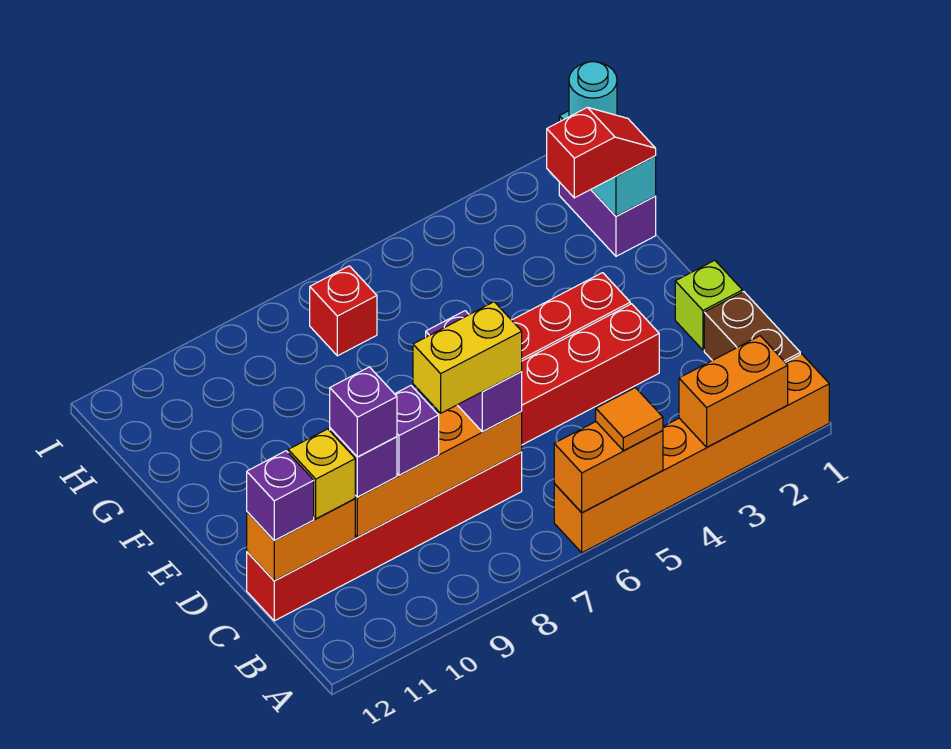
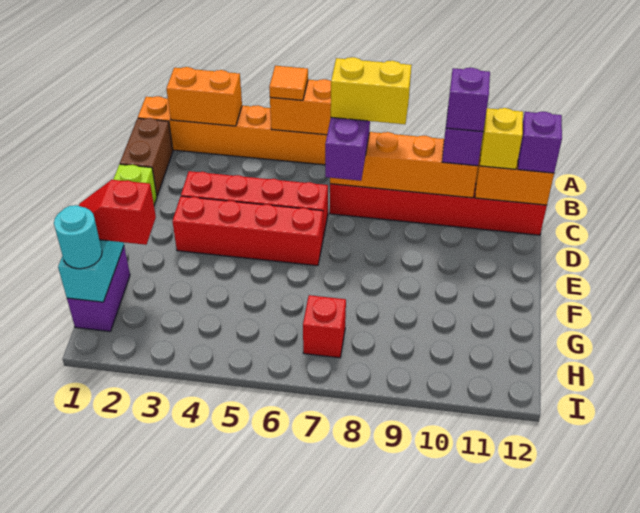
purple brick C9 level 3 -> none

